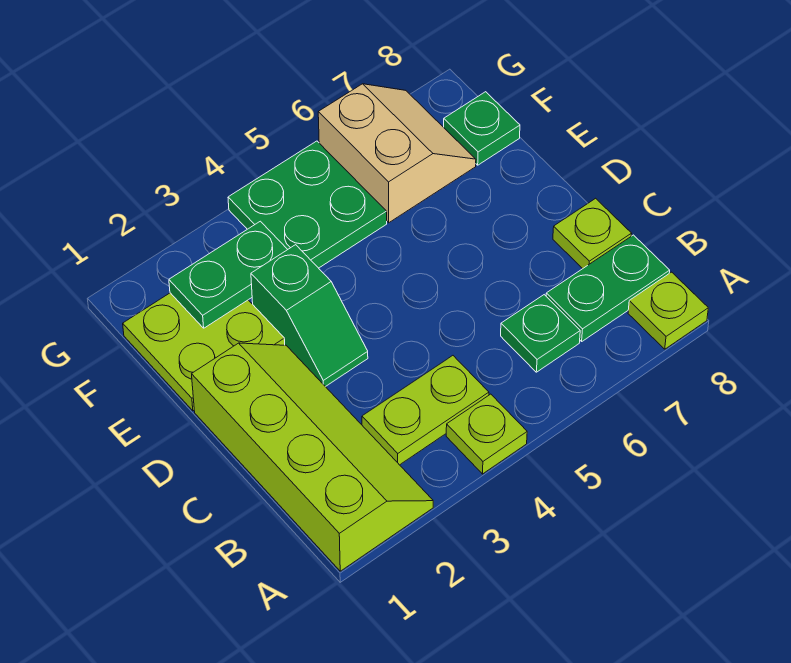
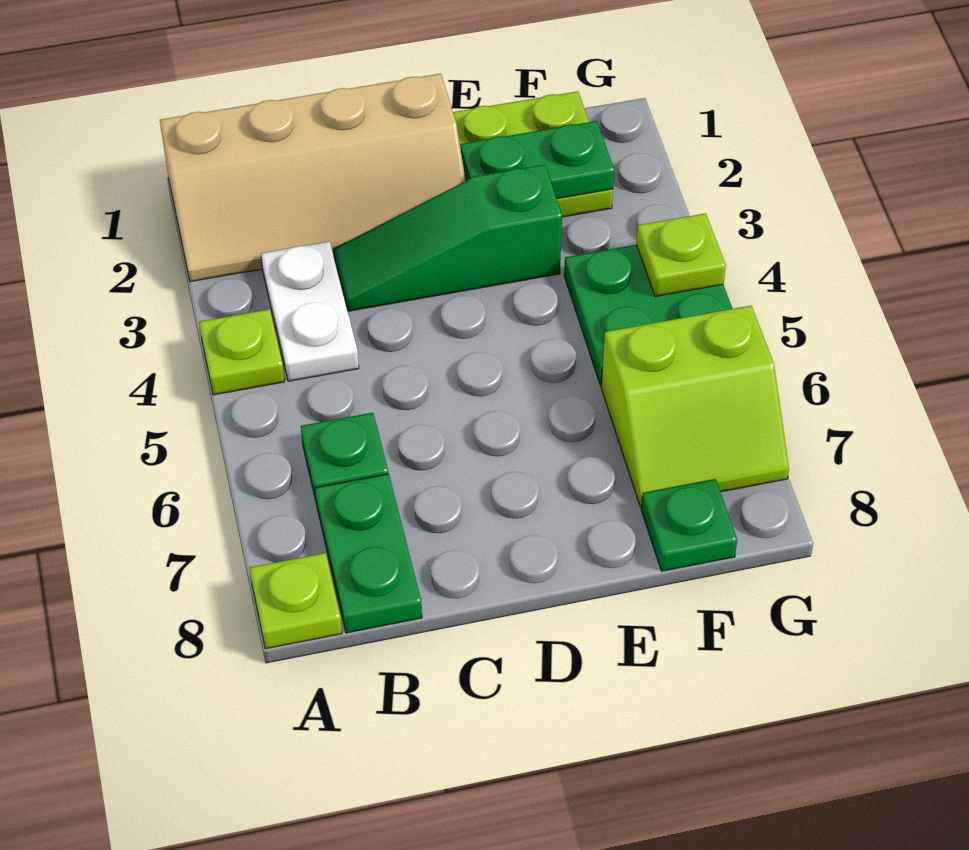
lime slope A1:D2 level 1 top 1 -> tan slope A1:D2 level 1 top 1
lime plate B3:B4 level 1 -> white plate B3:B4 level 1
lime plate C8 level 1 -> lime plate G4 level 2
green slope D3:E3 level 1 top E -> green slope C3:E3 level 1 top E
green plate F2:F3 level 2 -> green plate E2:F2 level 2
tan slope F6:G7 level 1 top 6 -> lime slope F6:G7 level 1 top 6

